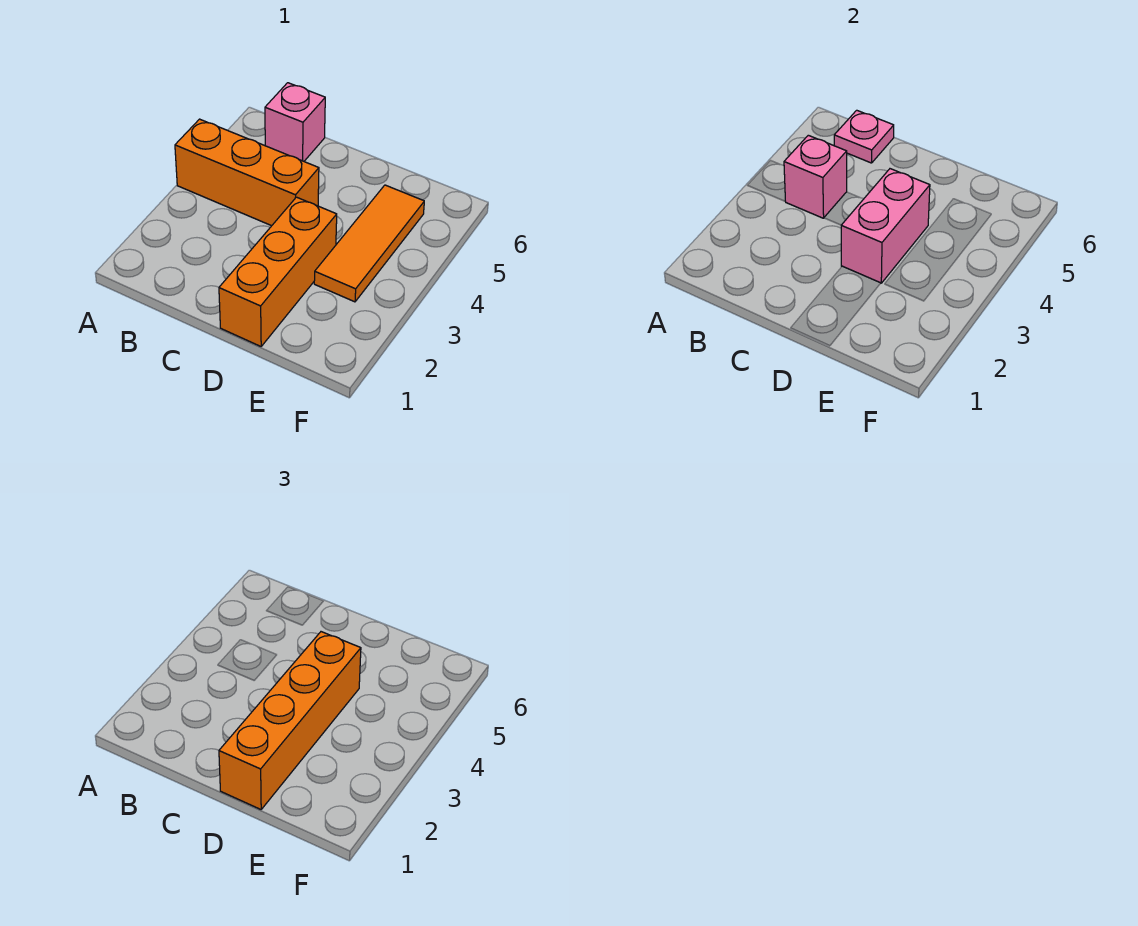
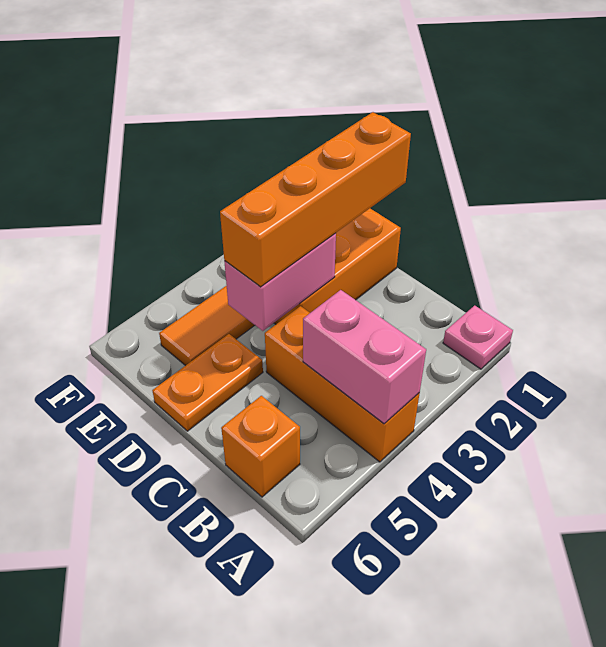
pink brick B4 level 2 -> pink brick A4:B4 level 2
pink brick B6 level 1 -> orange brick B6 level 1
pink plate B6 level 2 -> pink plate A1 level 1
none -> orange plate D5:D6 level 1

